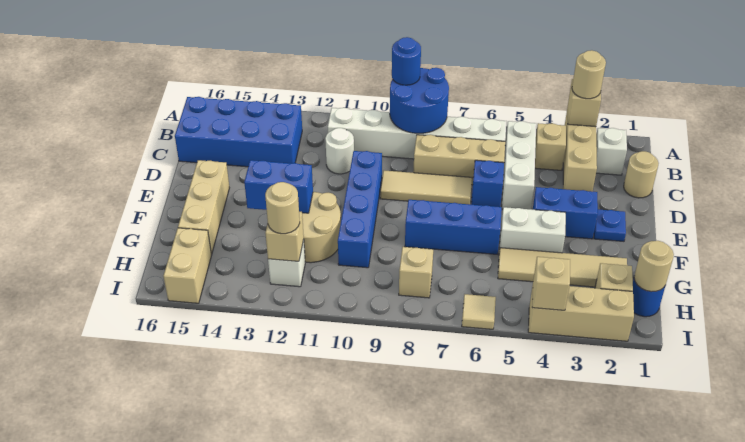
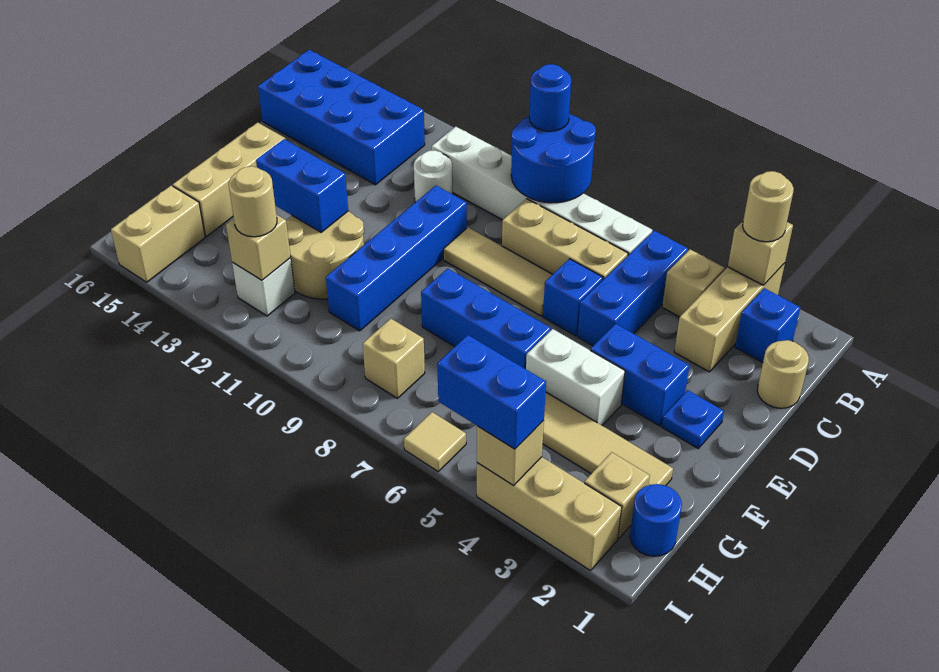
white brick B2 level 1 -> blue brick B2 level 1
white brick B5:D5 level 1 -> blue brick B5:D5 level 1
tan round brick H1 level 2 -> none
none -> blue brick I4:I5 level 3

